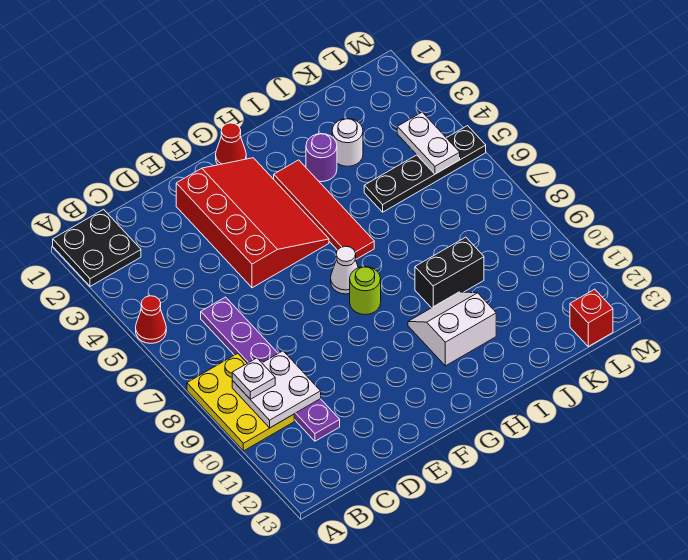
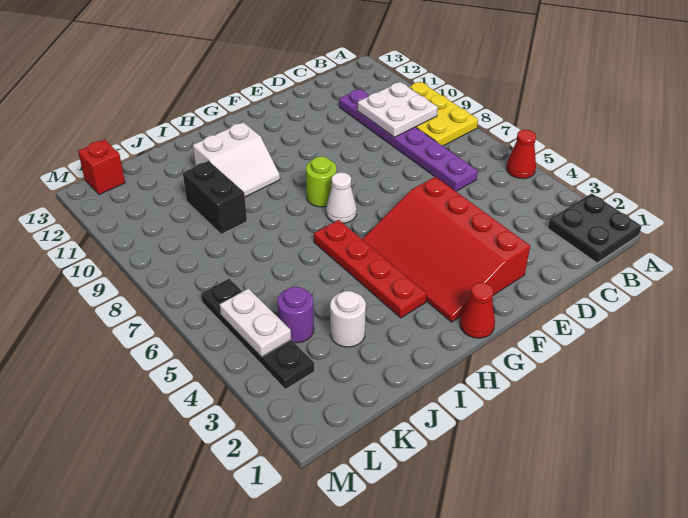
white plate B9 level 3 -> none
red tile H3:H6 level 1 -> red plate H3:H6 level 1
purple round brick I3 level 1 -> purple round brick K4 level 1
black brick I9:J9 level 1 -> black brick J9:J10 level 1
black plate J5:M5 level 1 -> black plate L3:L6 level 1

